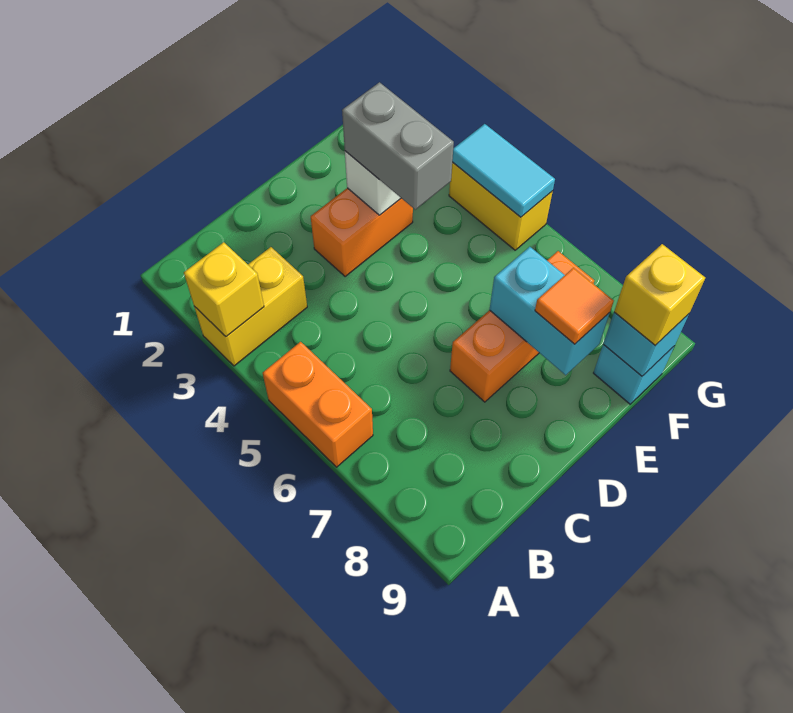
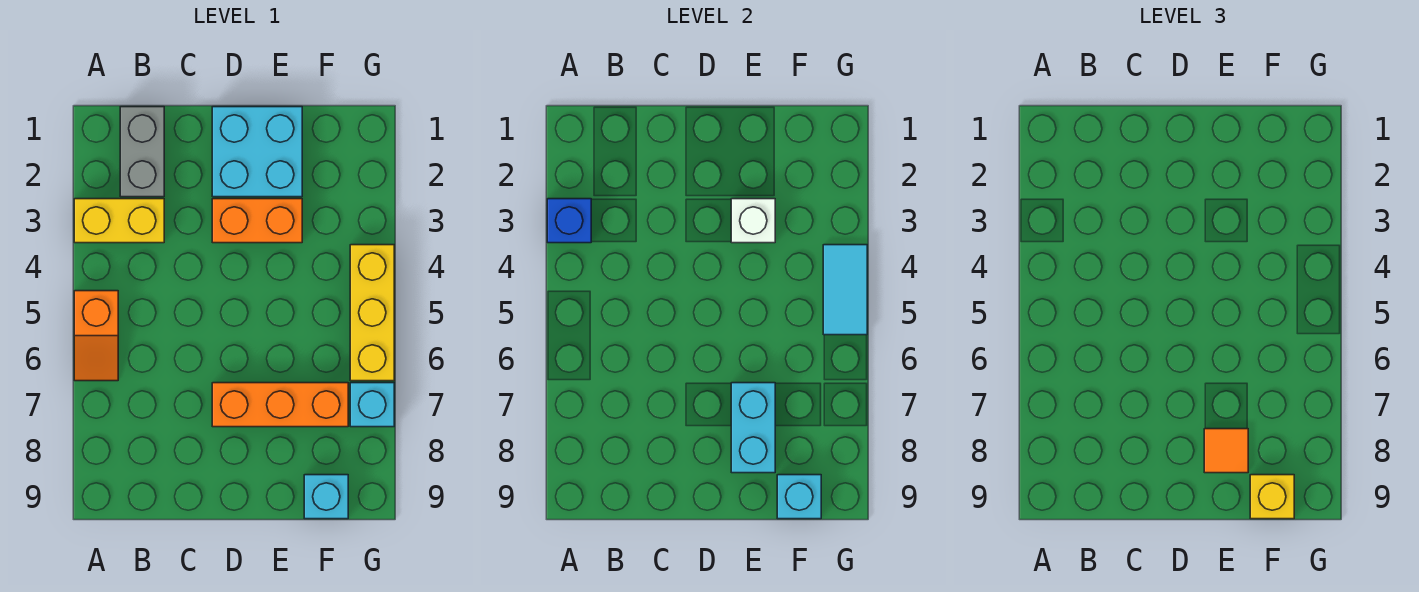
yellow brick A3 level 2 -> blue brick A3 level 2
orange brick A5:A6 level 1 -> orange slope A5:A6 level 1 top 5
none -> cyan brick D1:E2 level 1
grey brick E3:E4 level 3 -> grey brick B1:B2 level 1
yellow brick G4:G5 level 1 -> yellow brick G4:G6 level 1
none -> cyan brick G7 level 1

